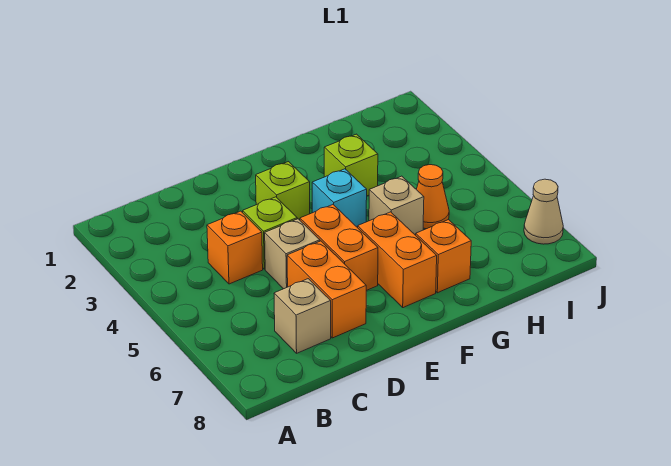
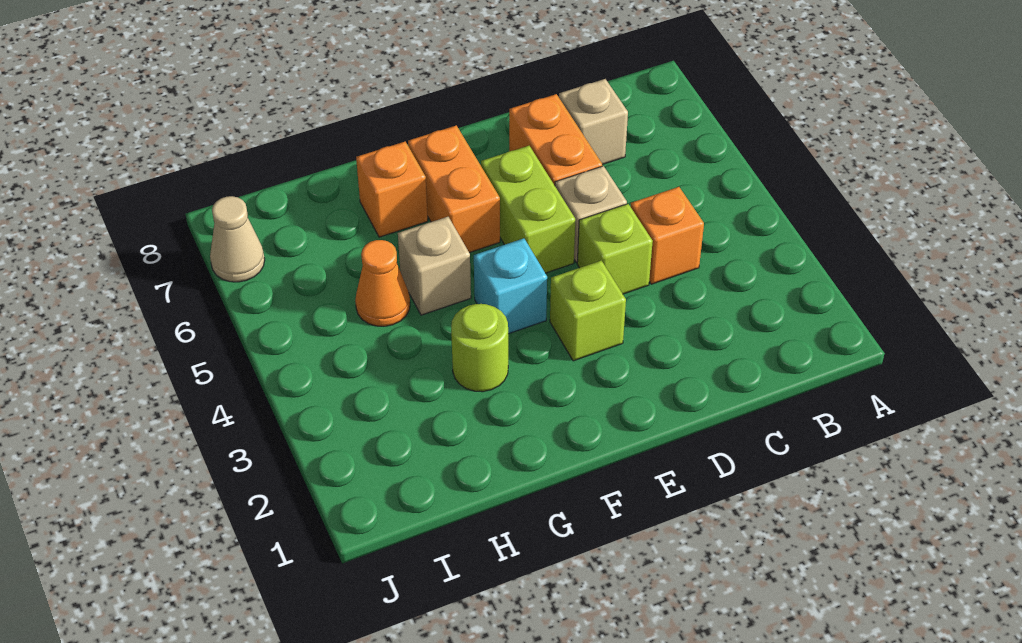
orange brick E5:E6 level 1 -> lime brick E5:E6 level 1
lime brick G3 level 1 -> lime round brick G3 level 1

